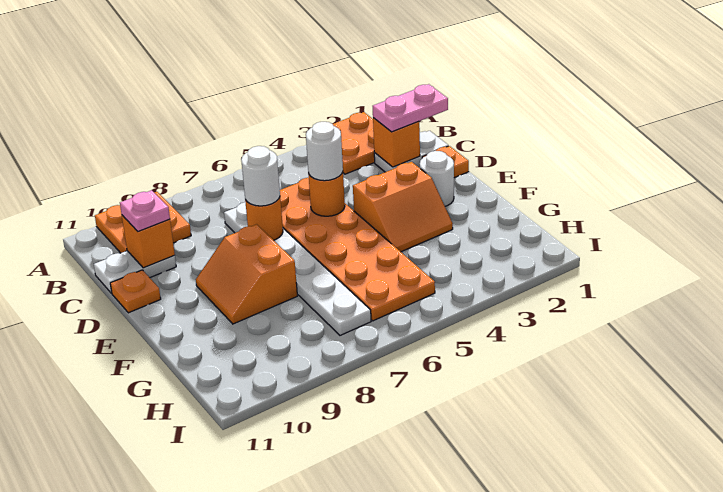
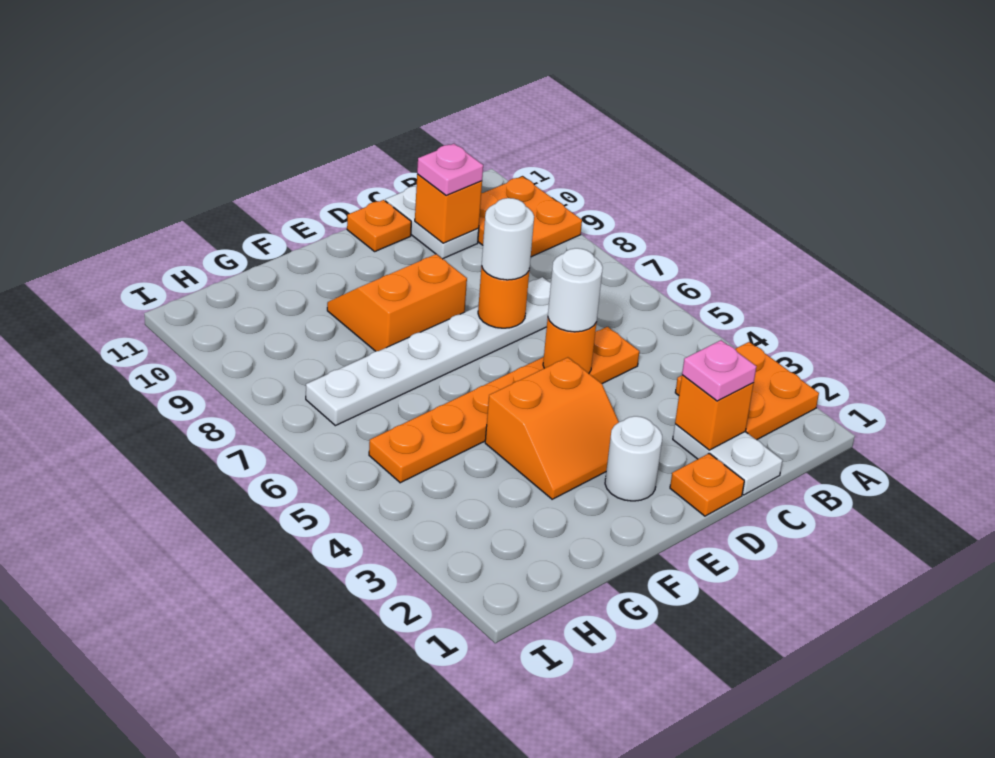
pink plate C1:C2 level 3 -> pink plate C2 level 3
orange plate C5:H6 level 1 -> orange plate C5:H5 level 1
orange slope E3:F4 level 1 top E -> orange slope E3:F4 level 1 top 4

